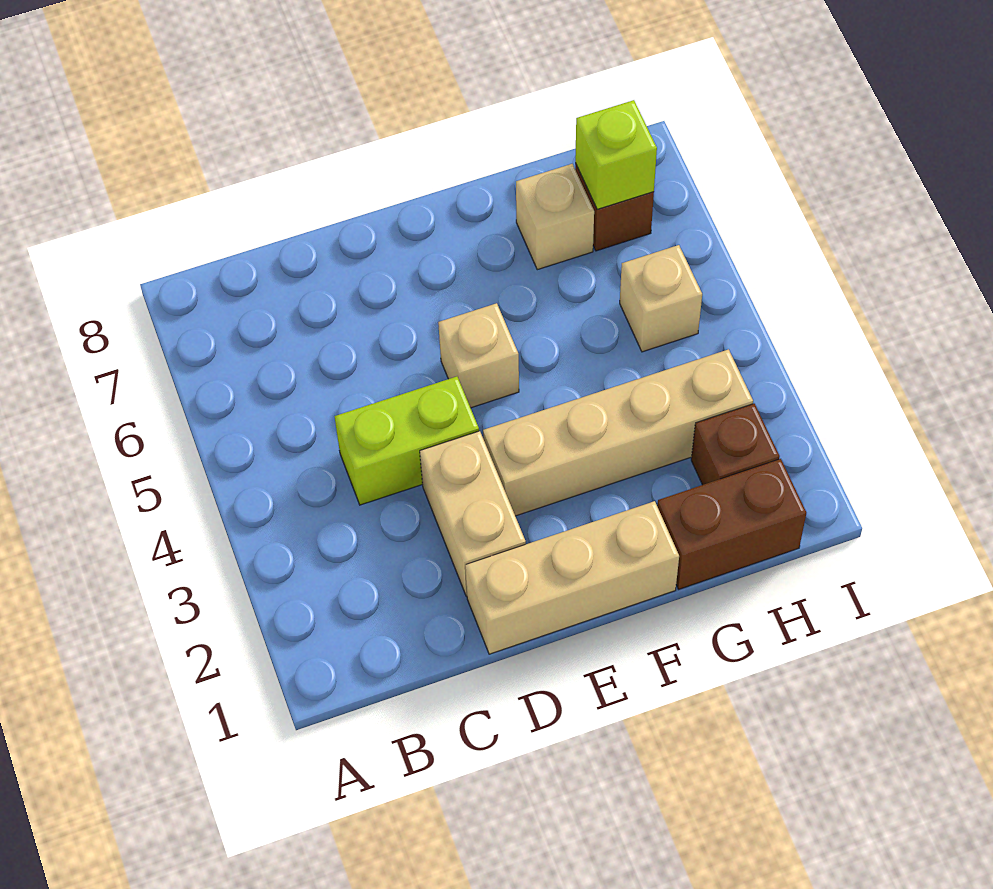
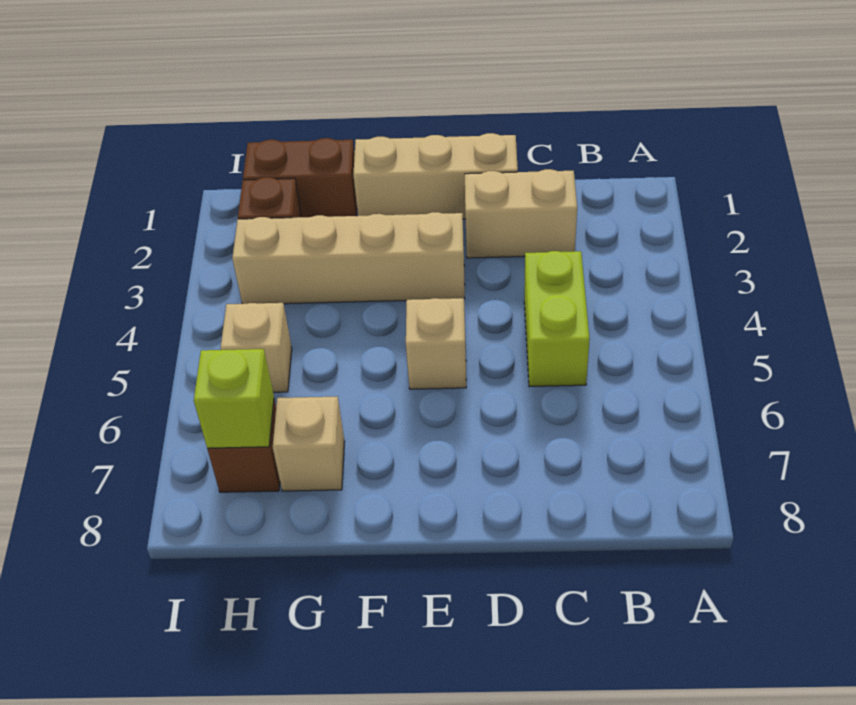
lime brick C4:D4 level 1 -> lime brick C4:C5 level 1
tan brick D2:D3 level 1 -> tan brick C2:D2 level 1

